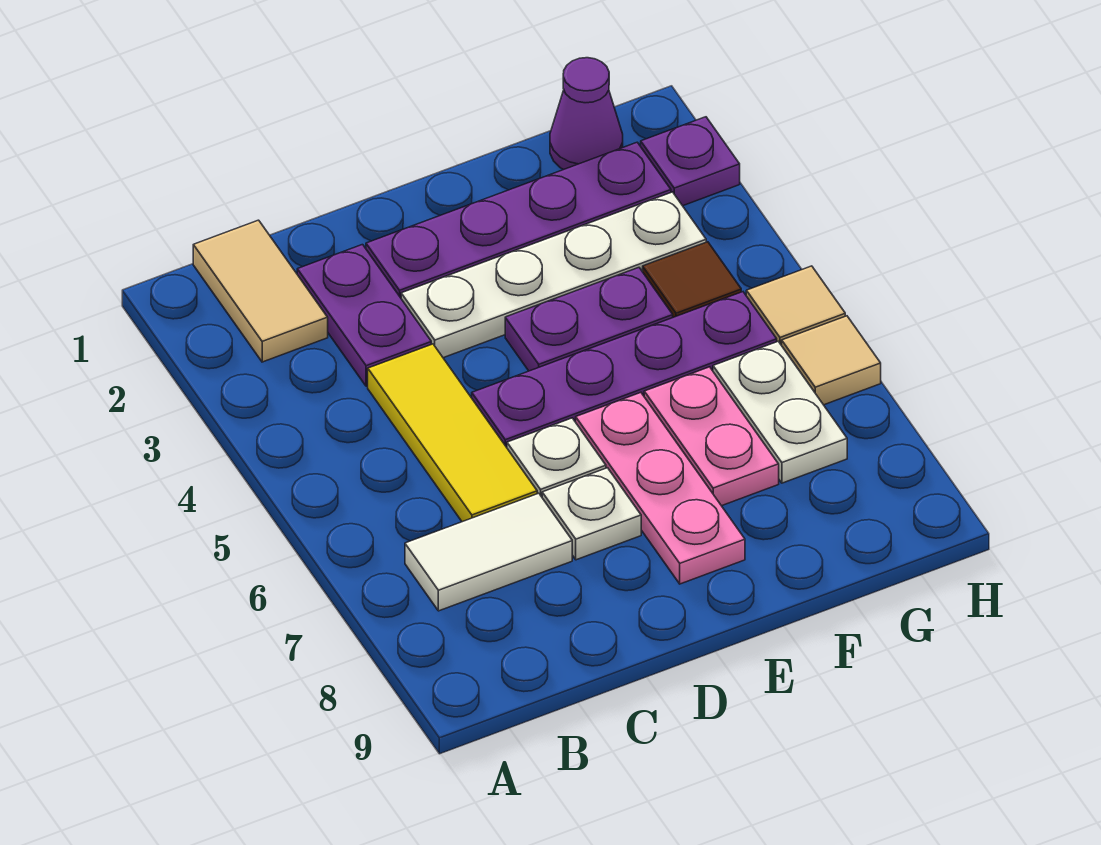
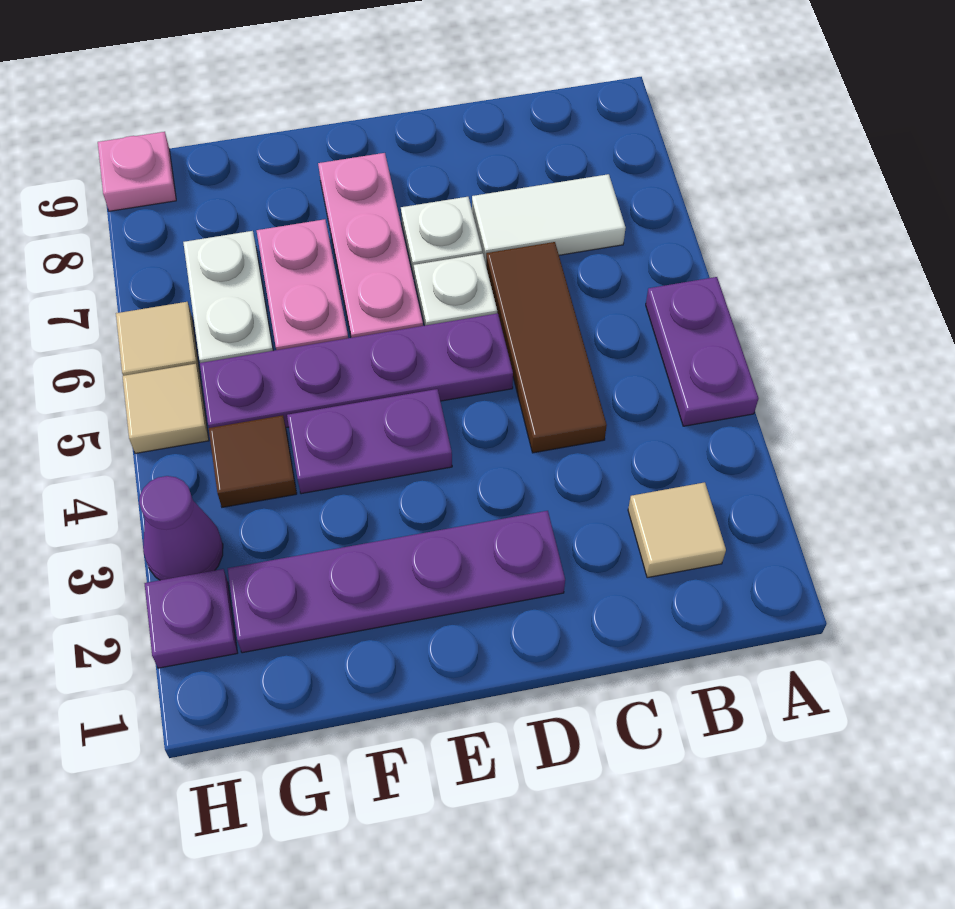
tan tile B1:B2 level 1 -> tan tile B2 level 1
purple plate C2:C3 level 1 -> purple plate A4:A5 level 1
yellow tile C4:C6 level 1 -> brown tile C4:C6 level 1
white plate D3:G3 level 1 -> none
purple cone G1 level 1 -> purple cone H3 level 1
none -> pink plate H9 level 1

